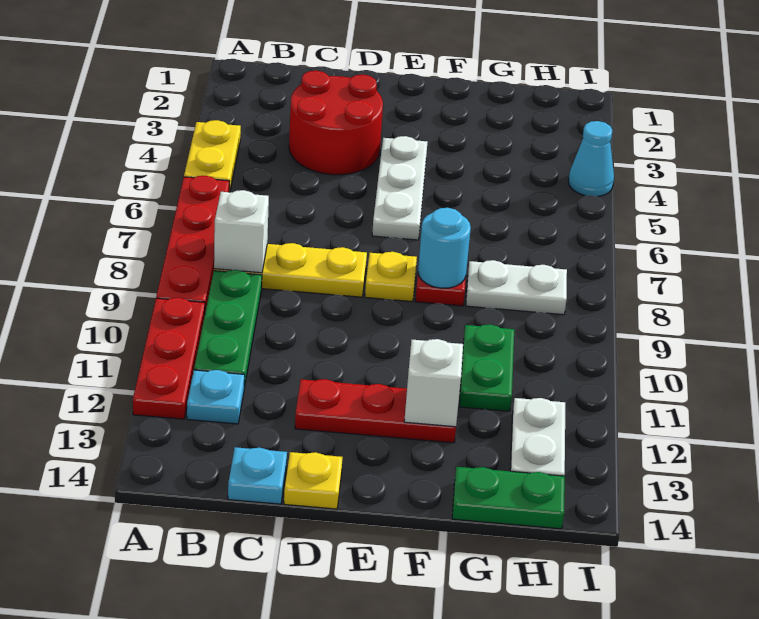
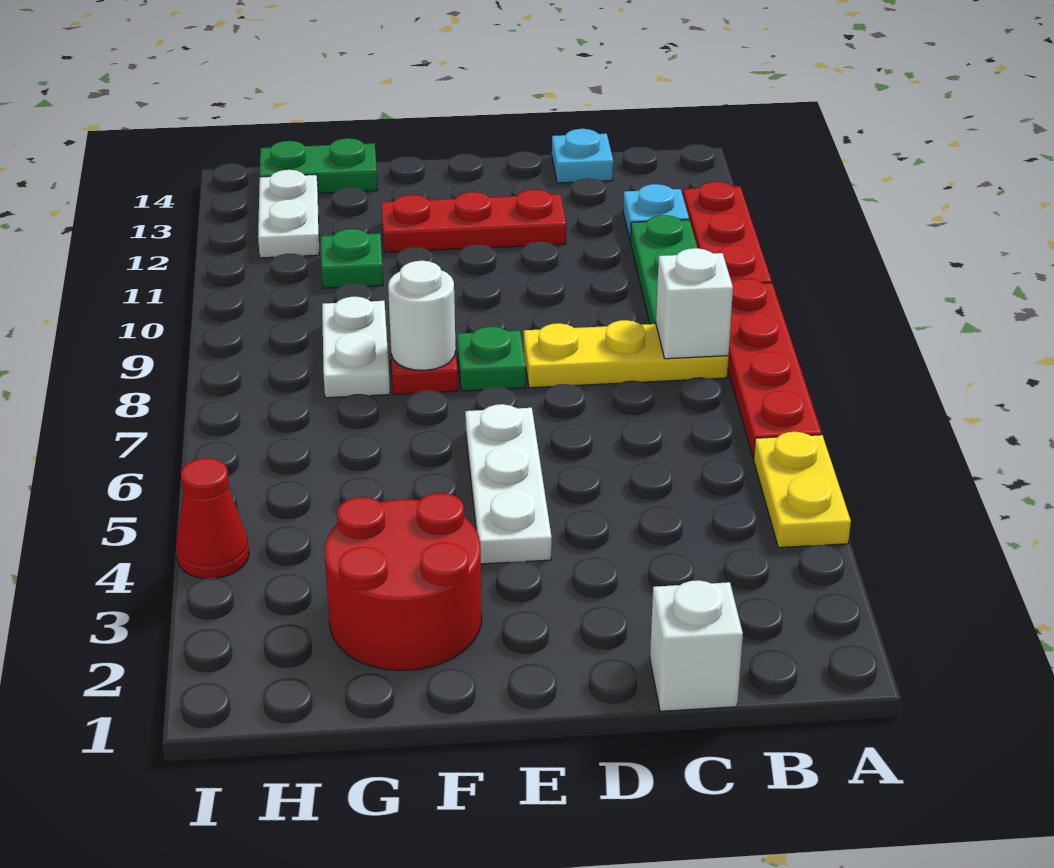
red round brick C3:D4 level 1 -> red round brick F2:G3 level 1
yellow plate D14 level 1 -> none
yellow plate E8 level 1 -> green plate E8 level 1
cyan round brick F8 level 2 -> white round brick F8 level 2
white brick F12 level 2 -> white brick C1 level 1
white plate G8:H8 level 1 -> white plate G8:G9 level 1
green plate G10:G11 level 1 -> green plate G11 level 1
cyan cone I4 level 1 -> red cone I4 level 1

